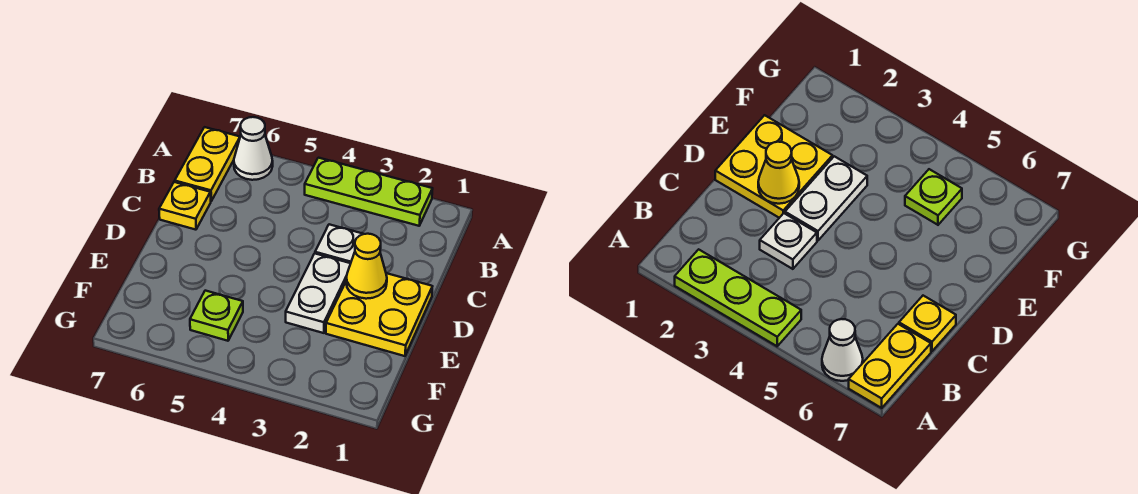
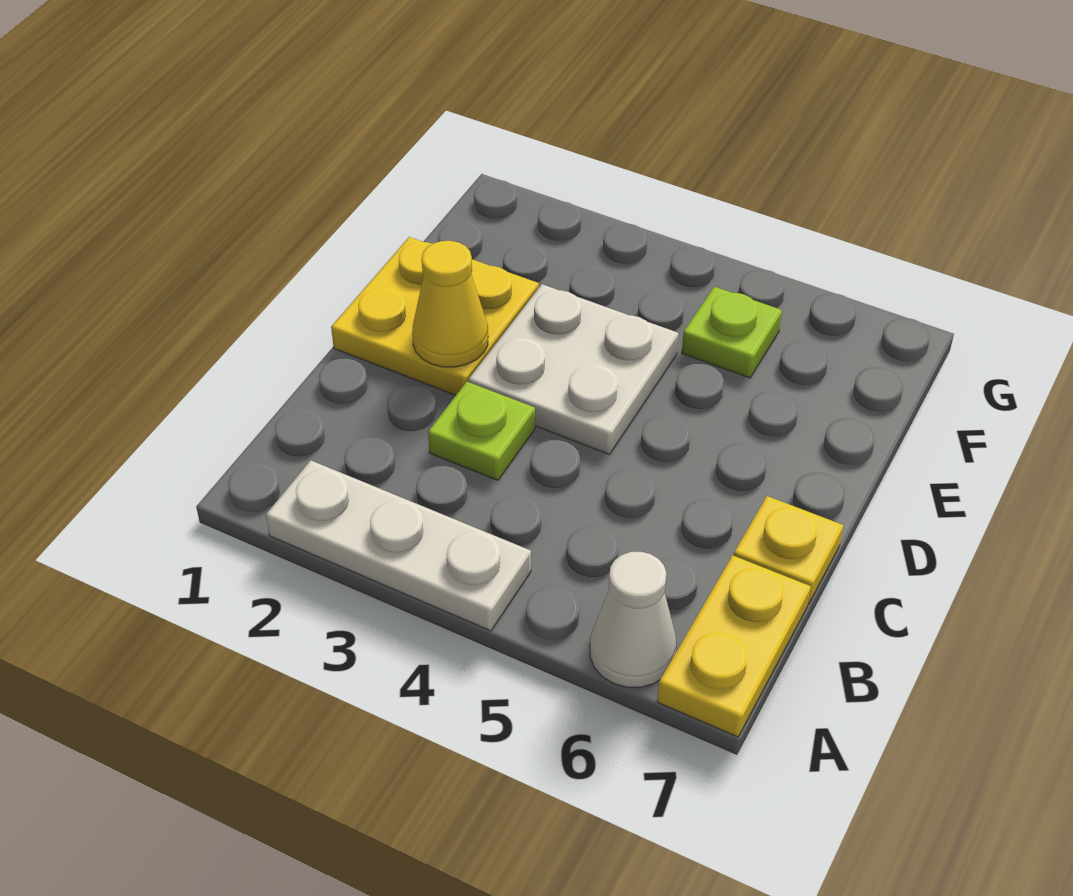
lime plate A2:A4 level 1 -> white plate A2:A4 level 1
white plate C3 level 1 -> lime plate C3 level 1
white plate D3:E3 level 1 -> white plate D3:E4 level 1

